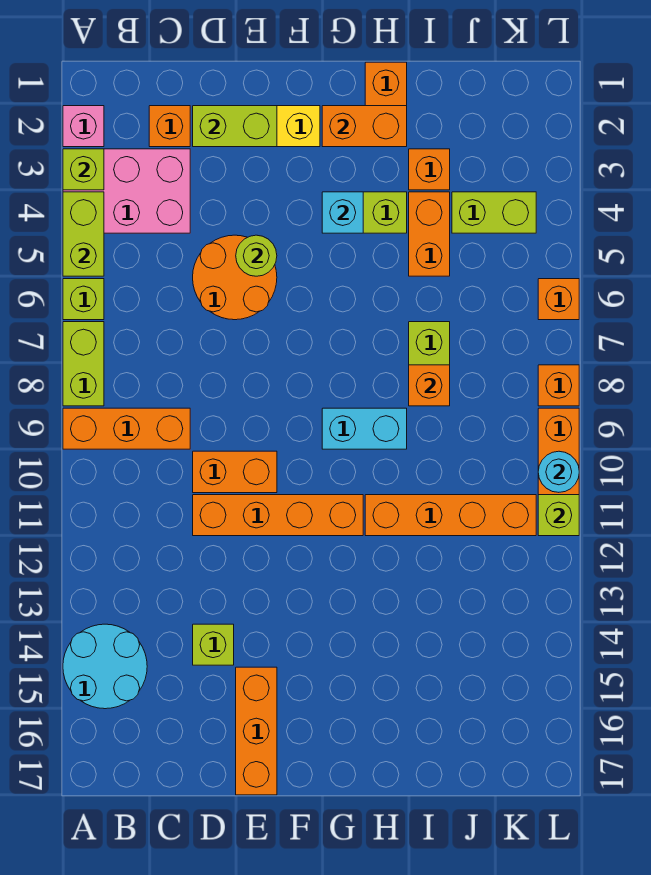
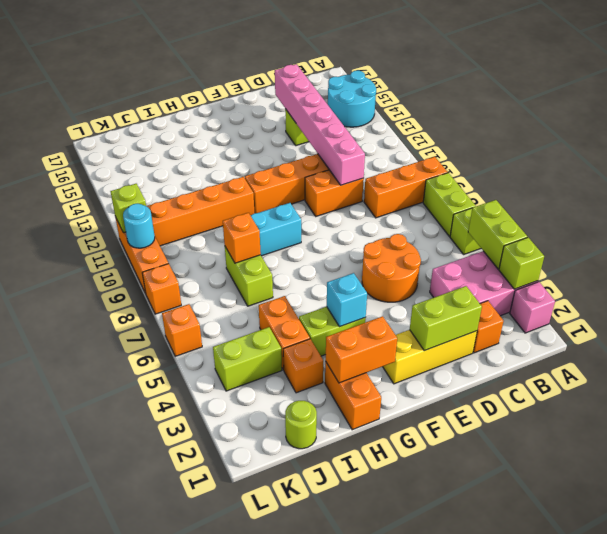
none -> pink brick D10:D15 level 2
lime round brick E5 level 2 -> lime round brick J1 level 1
orange brick E15:E17 level 1 -> none

